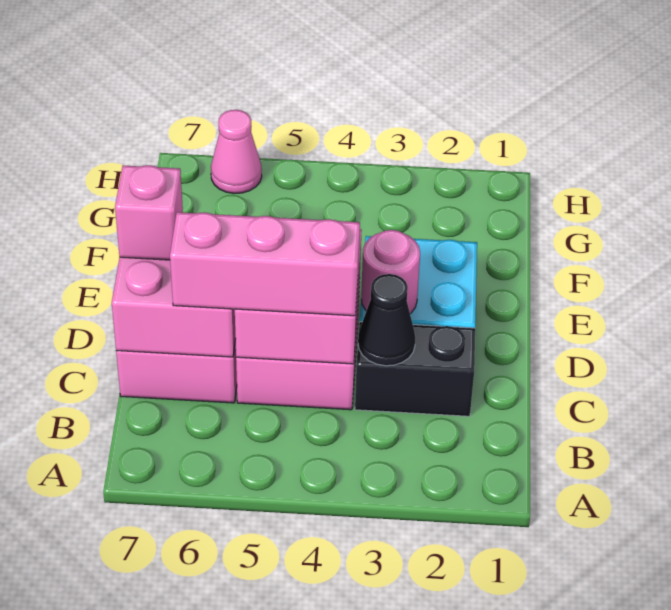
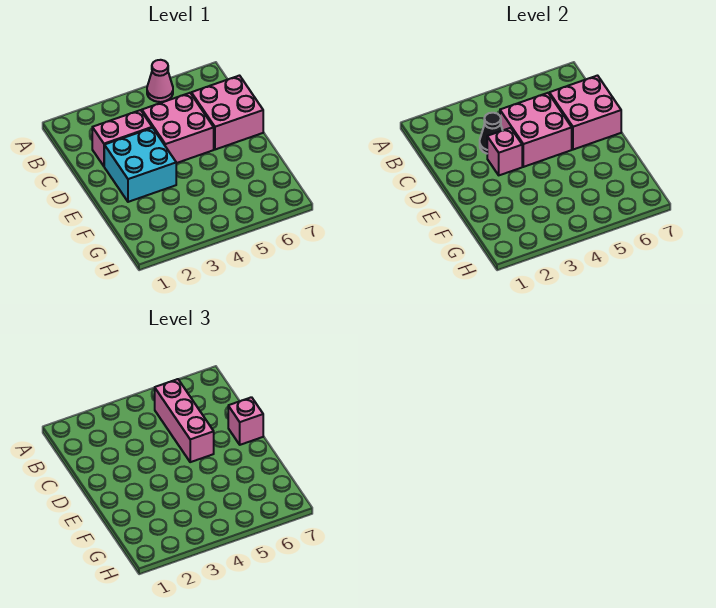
black brick C2:C3 level 1 -> pink brick C2:C3 level 1
pink brick C4:C6 level 3 -> pink brick B5:D5 level 3
pink round brick D3 level 2 -> pink brick D3 level 2
pink cone H6 level 1 -> pink cone A5 level 1

